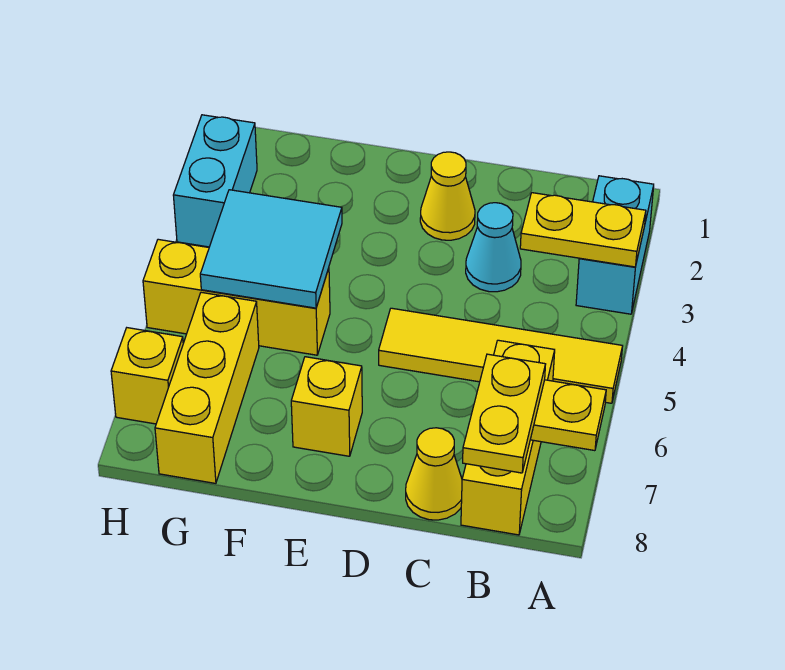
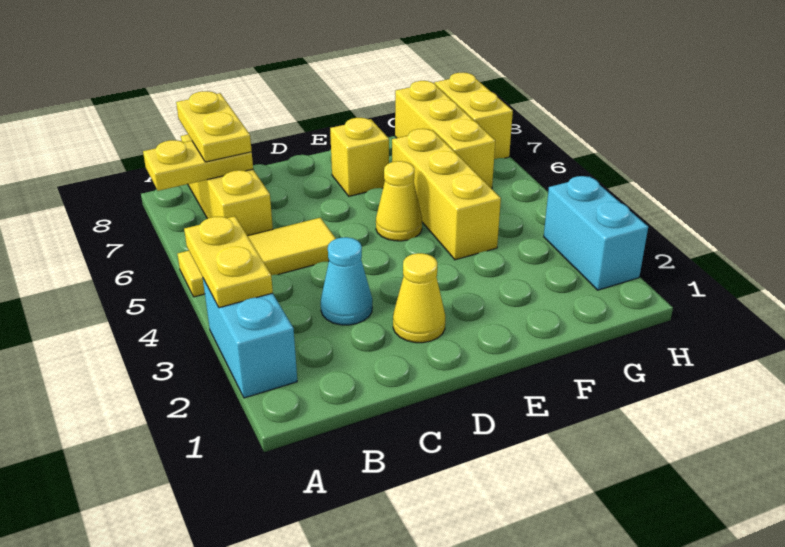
yellow plate A3:B3 level 2 -> yellow plate A3:A4 level 2
yellow tile A5:D5 level 1 -> yellow tile A5:C5 level 1
yellow cone C8 level 1 -> yellow cone E5 level 1
cyan tile F4:G5 level 2 -> none
yellow brick F5:H5 level 1 -> yellow brick F4:F6 level 1
yellow brick H7 level 1 -> yellow brick H7:H8 level 1

